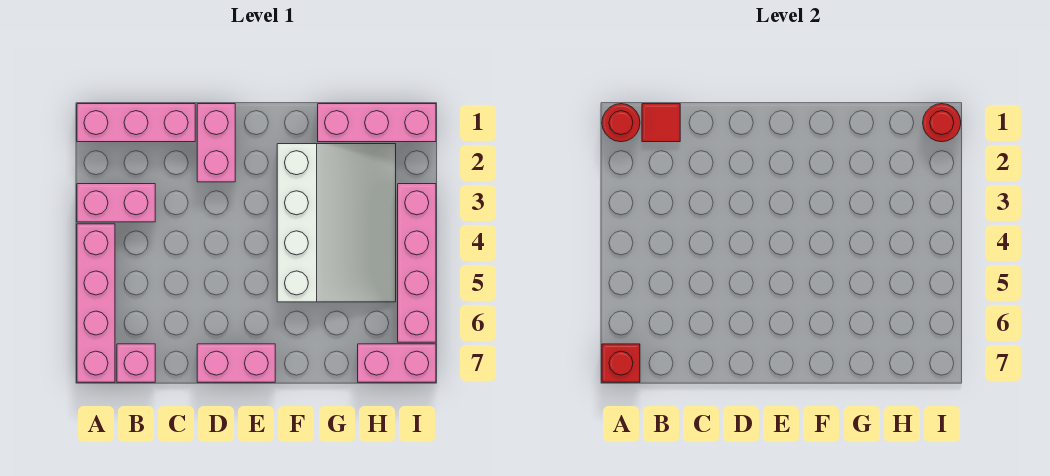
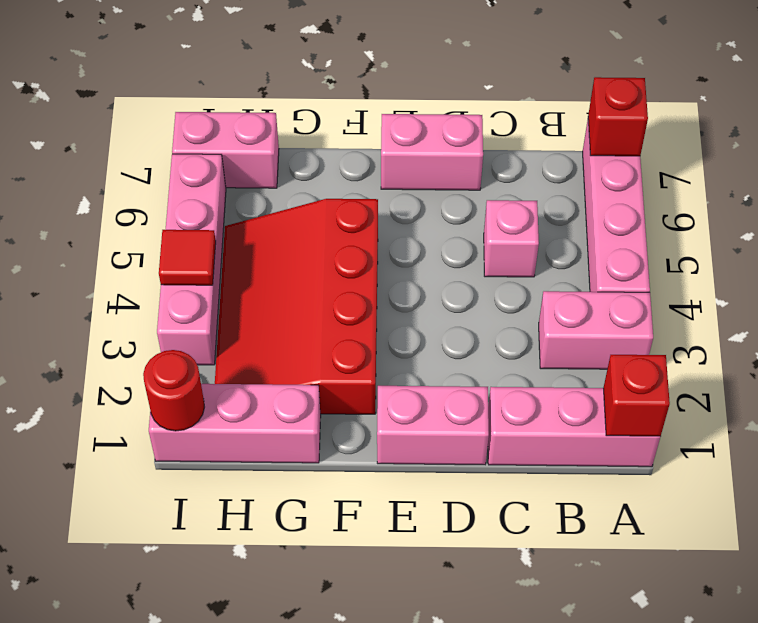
red round brick A1 level 2 -> red brick A1 level 2
red tile B1 level 2 -> red tile I4 level 2
pink brick B7 level 1 -> pink brick C5 level 1
pink brick D1:D2 level 1 -> pink brick D1:E1 level 1
white slope F2:H5 level 1 top F -> red slope F2:H5 level 1 top F

